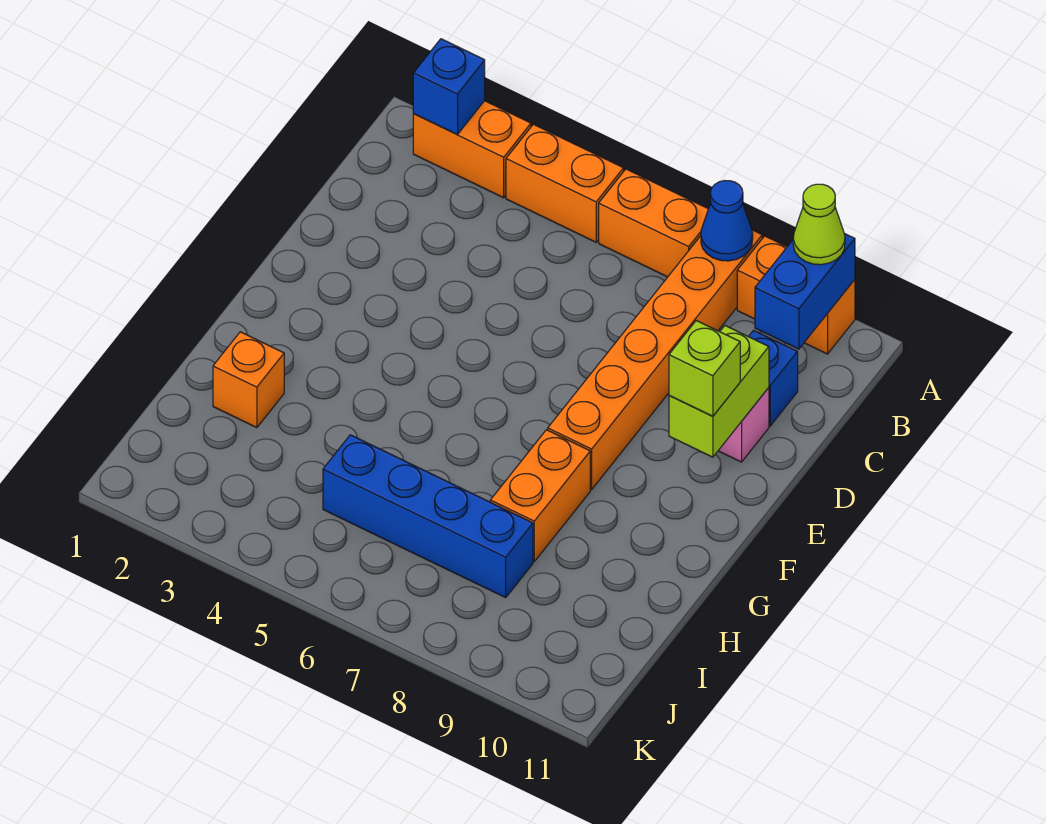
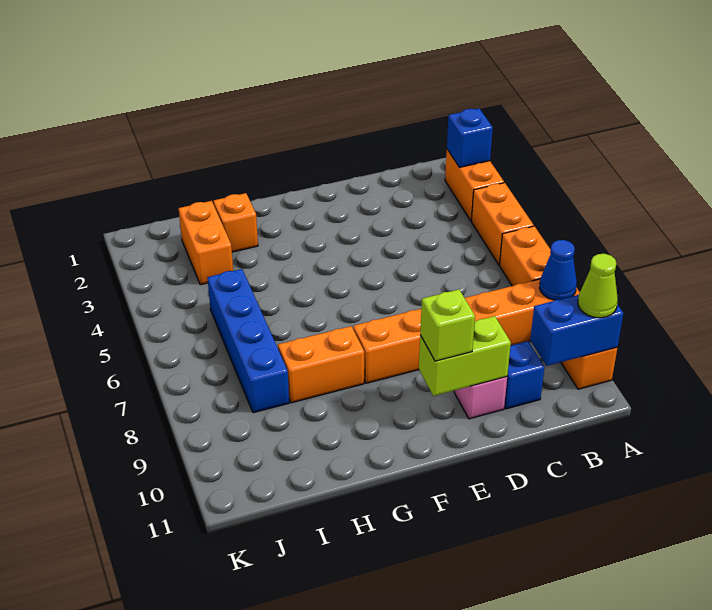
none -> orange brick I2:I3 level 1

